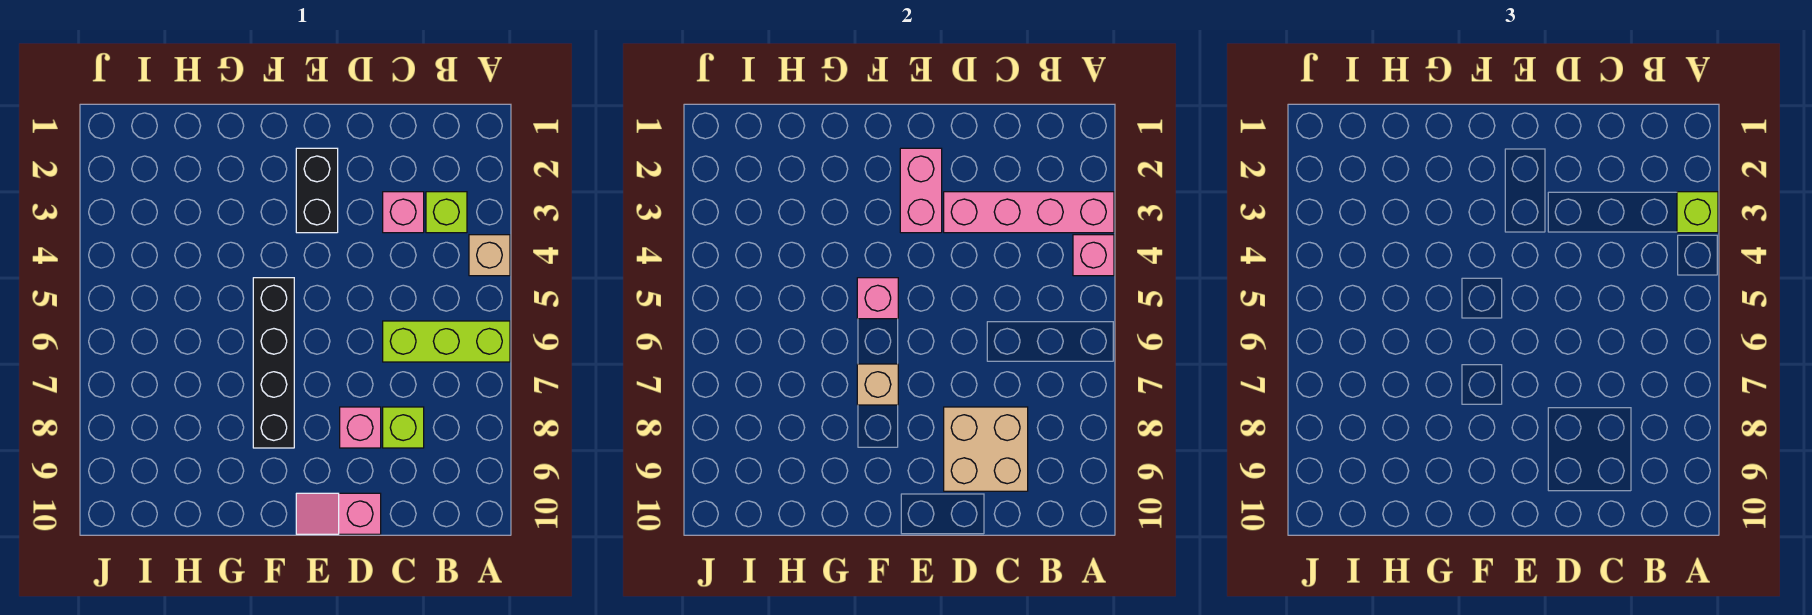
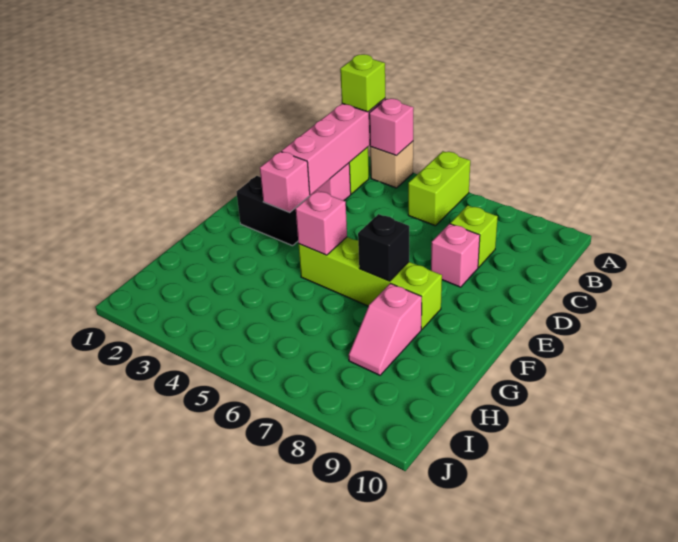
lime brick A6:C6 level 1 -> lime brick A6:B6 level 1
tan brick C8:D9 level 2 -> none
pink slope D10:E10 level 1 top D -> pink slope G8:H8 level 1 top G
pink brick E2:E3 level 2 -> pink brick E3 level 2
black brick F5:F8 level 1 -> lime brick F5:F8 level 1
tan brick F7 level 2 -> black brick F7 level 2

